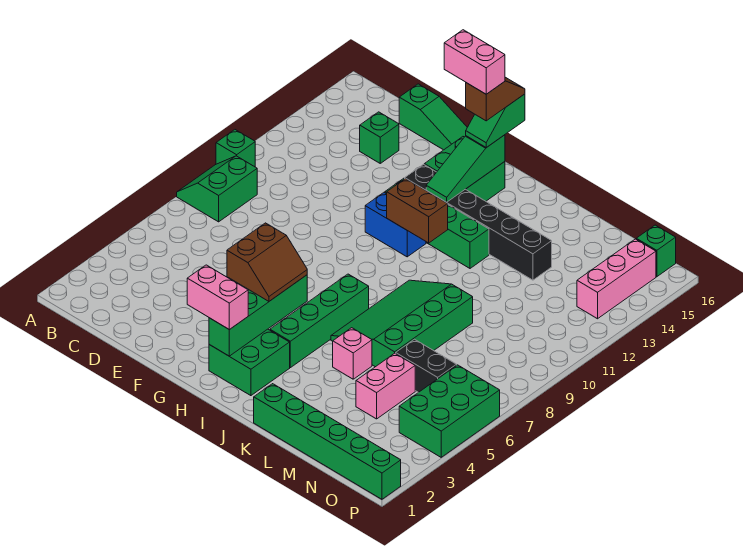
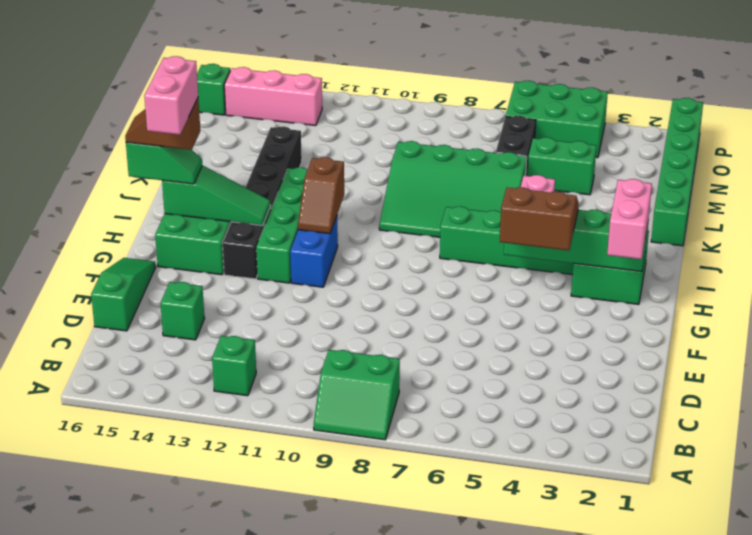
green brick A10 level 1 -> green brick B12 level 1
brown brick H11:I11 level 2 -> brown slope H11:I11 level 2 top I
pink brick M4:M5 level 1 -> green brick M4:M5 level 1

